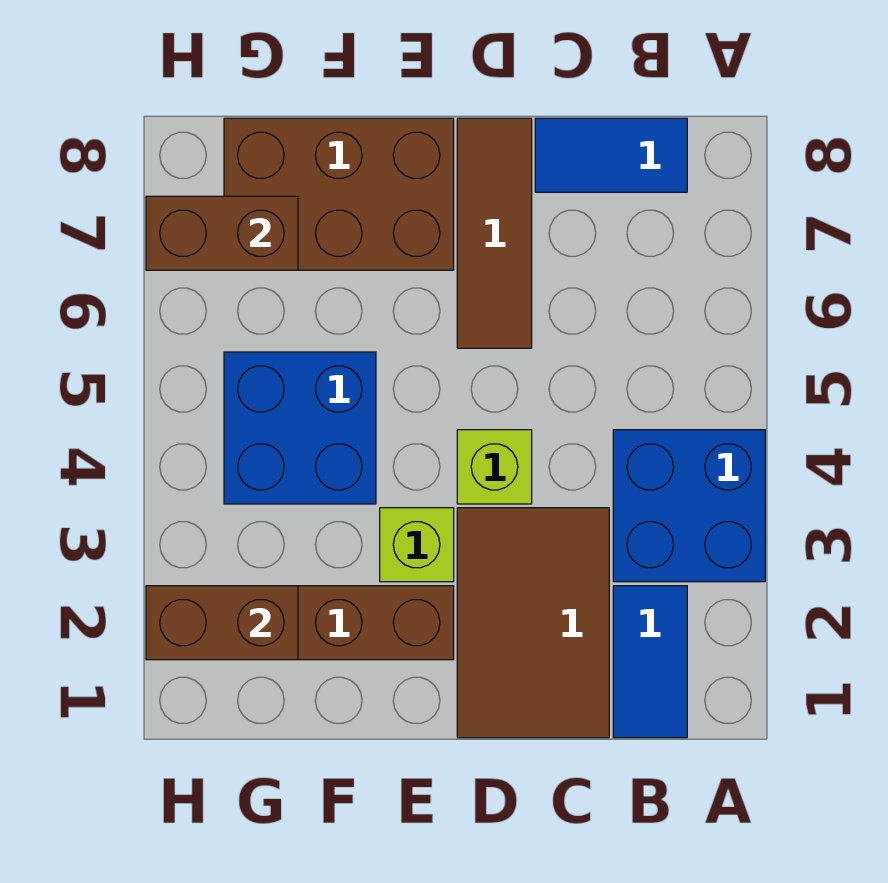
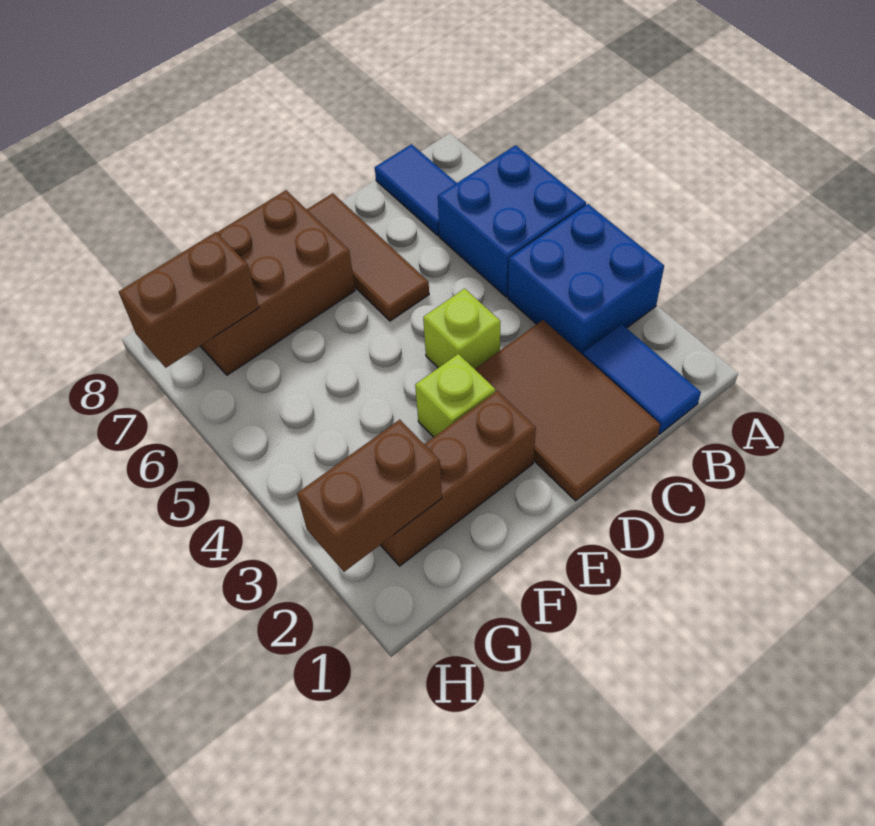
blue tile B8:C8 level 1 -> blue tile B7:B8 level 1
blue brick F4:G5 level 1 -> blue brick A5:B6 level 1

